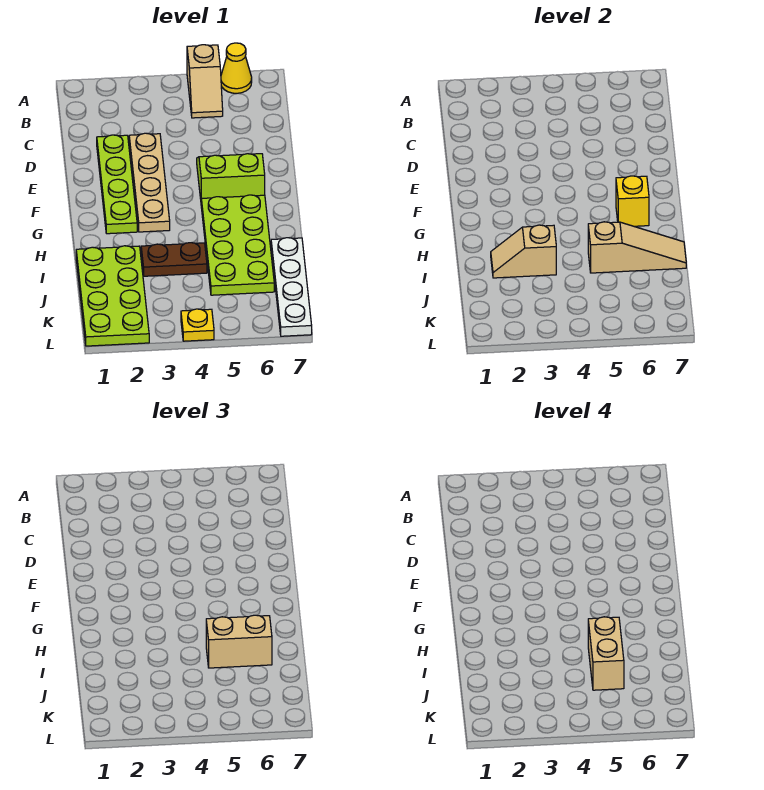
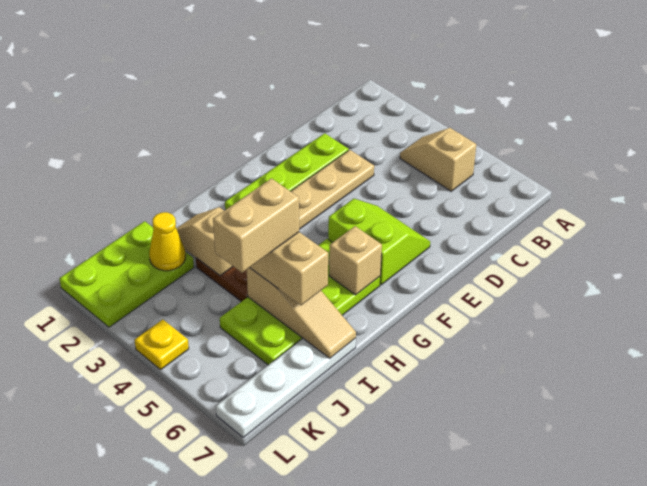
tan slope A5:B5 level 1 top A -> tan slope B4:B5 level 1 top 5
yellow cone A6 level 1 -> yellow cone J2 level 2
yellow brick G6 level 2 -> tan brick G6 level 2
lime plate I1:L2 level 1 -> lime plate J1:L2 level 1

